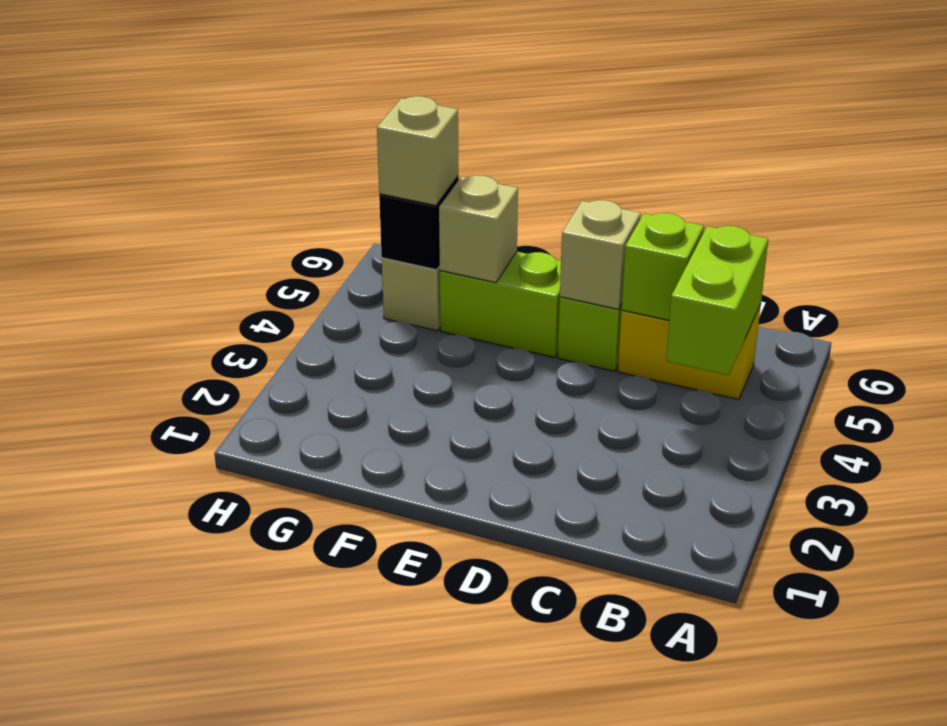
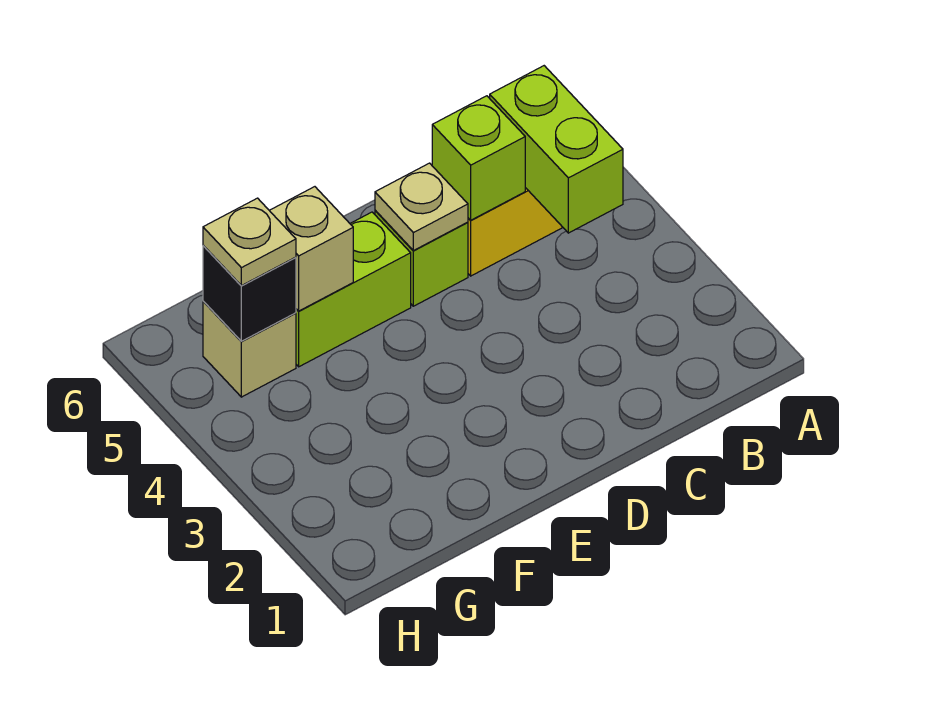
tan brick D5 level 2 -> tan plate D5 level 2
tan brick G5 level 3 -> tan plate G5 level 3

